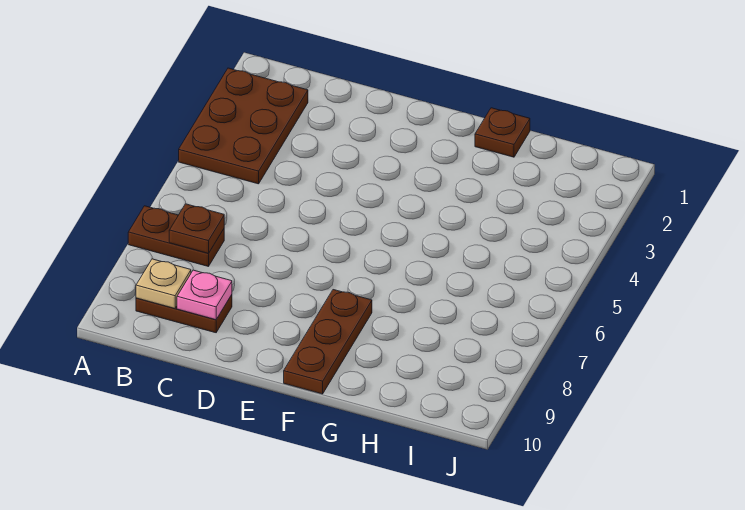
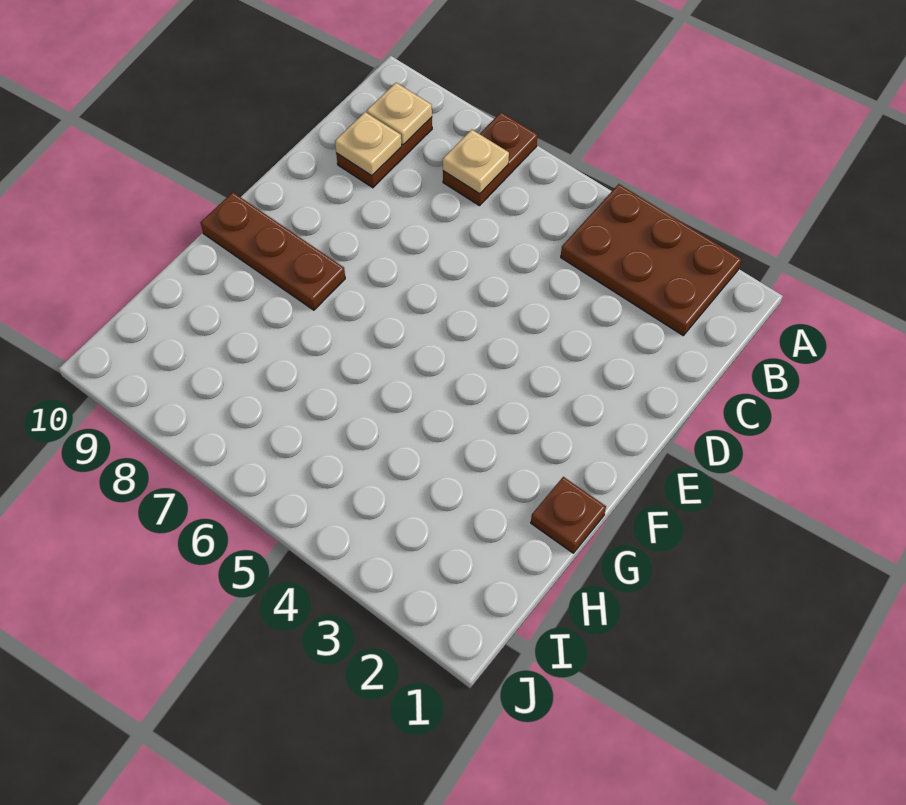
brown plate B7 level 2 -> tan plate B7 level 2
pink plate C9 level 2 -> tan plate C9 level 2

